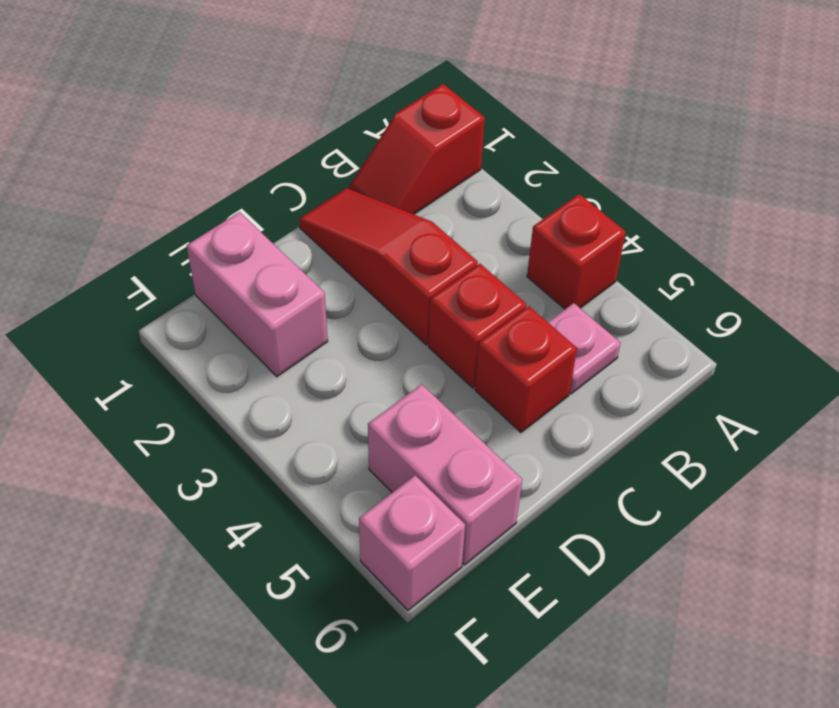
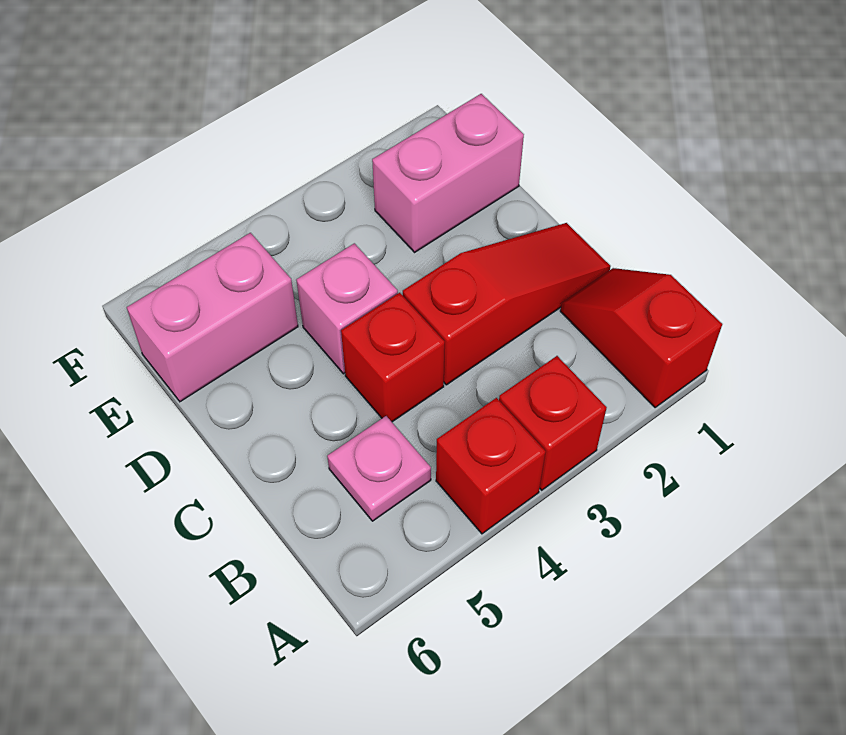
red brick C5 level 1 -> red brick A3 level 1
pink brick F6 level 1 -> pink brick D4 level 1

